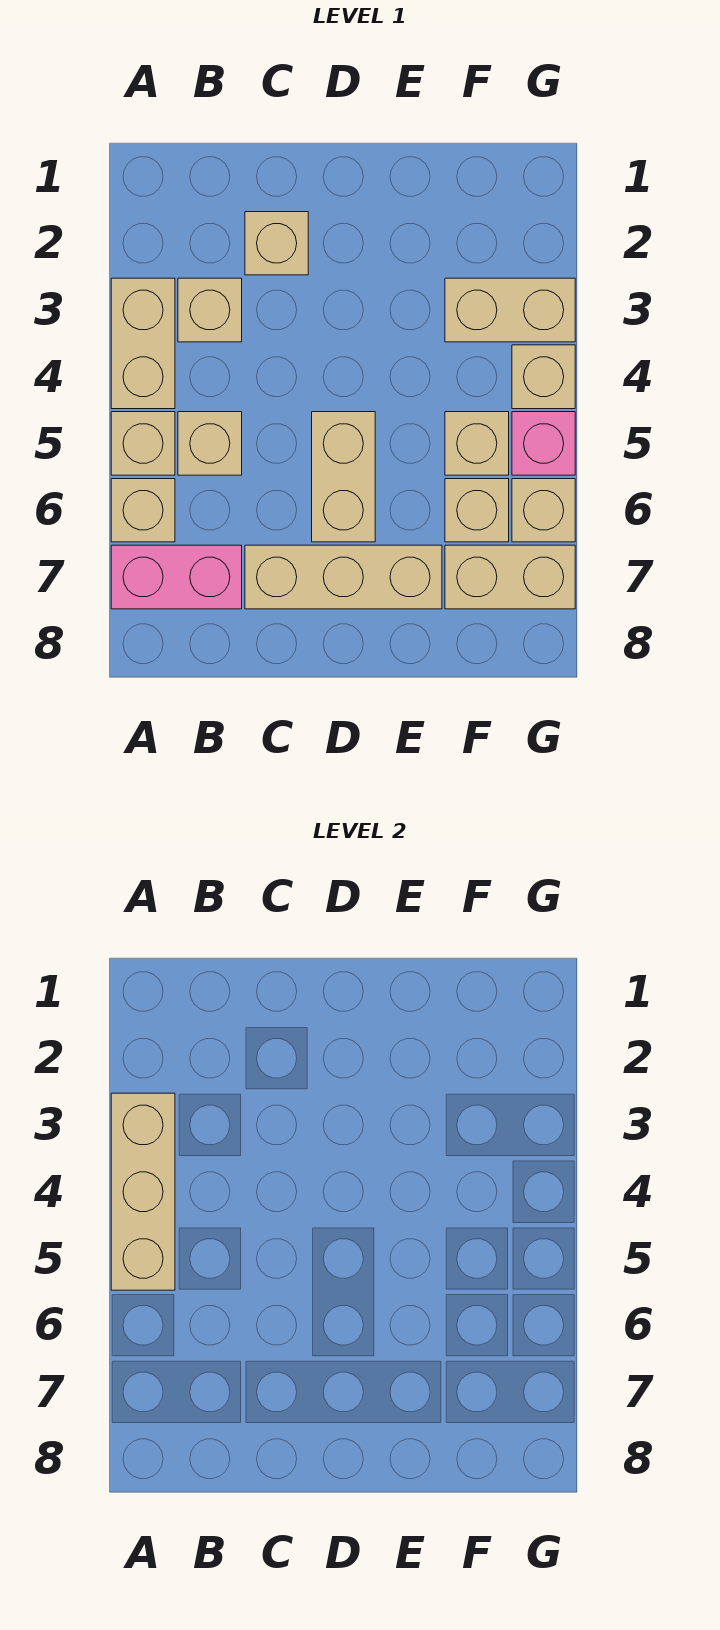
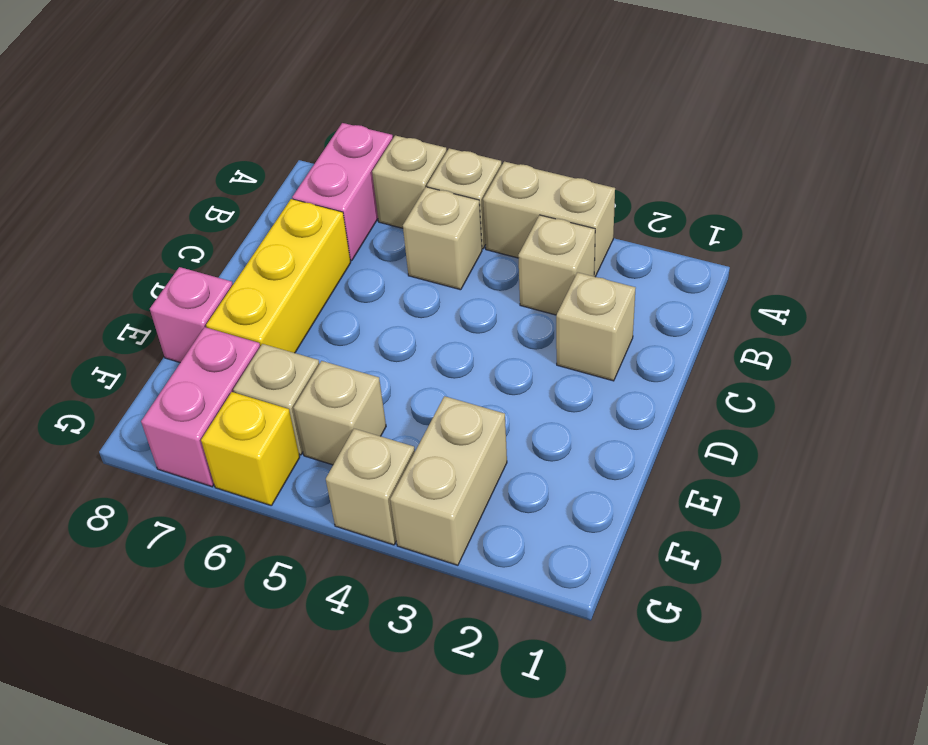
tan brick A3:A5 level 2 -> none
tan brick C7:E7 level 1 -> yellow brick C7:E7 level 1
tan brick D5:D6 level 1 -> none
tan brick F7:G7 level 1 -> pink brick F7:G7 level 1
pink brick G5 level 1 -> pink brick E8 level 1
tan brick G6 level 1 -> yellow brick G6 level 1

